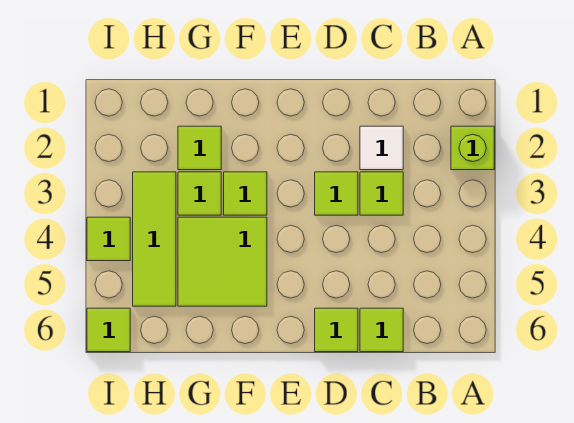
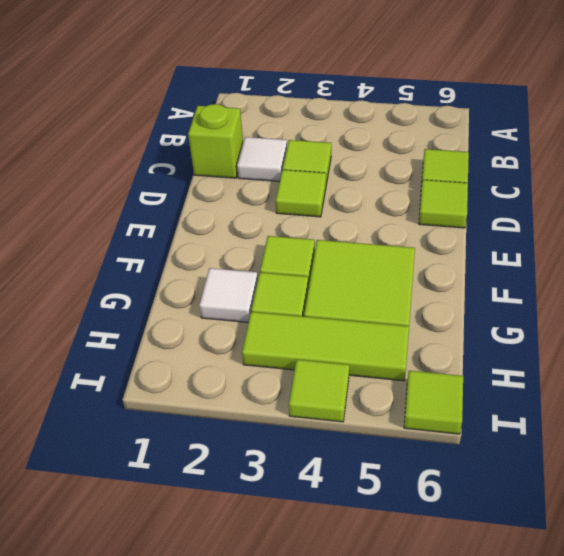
lime brick A2 level 1 -> lime brick C1 level 1
lime tile G2 level 1 -> white tile G2 level 1

